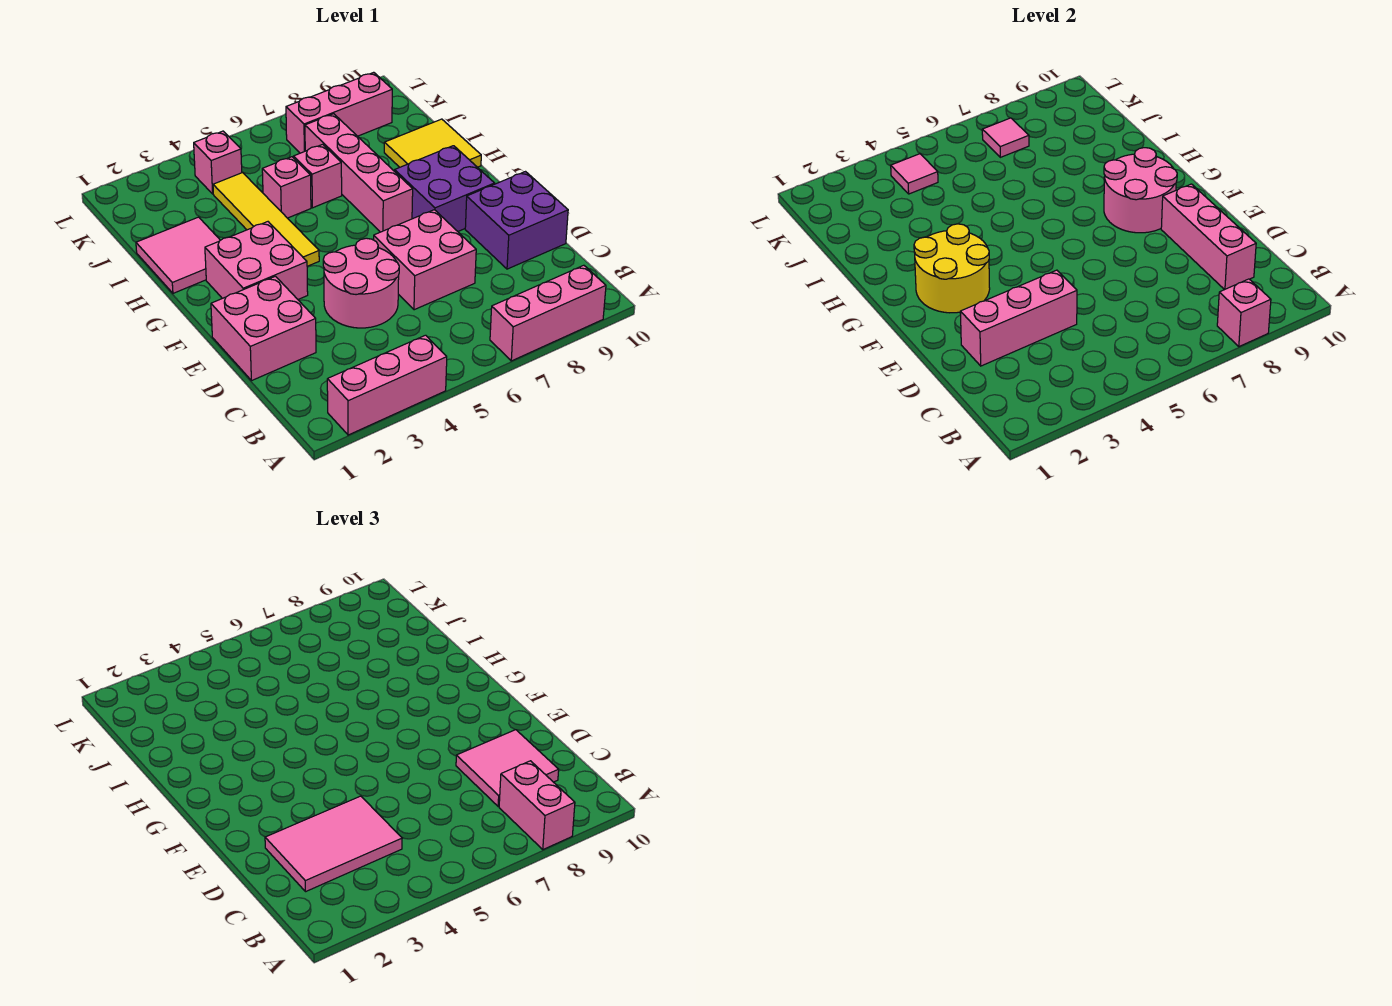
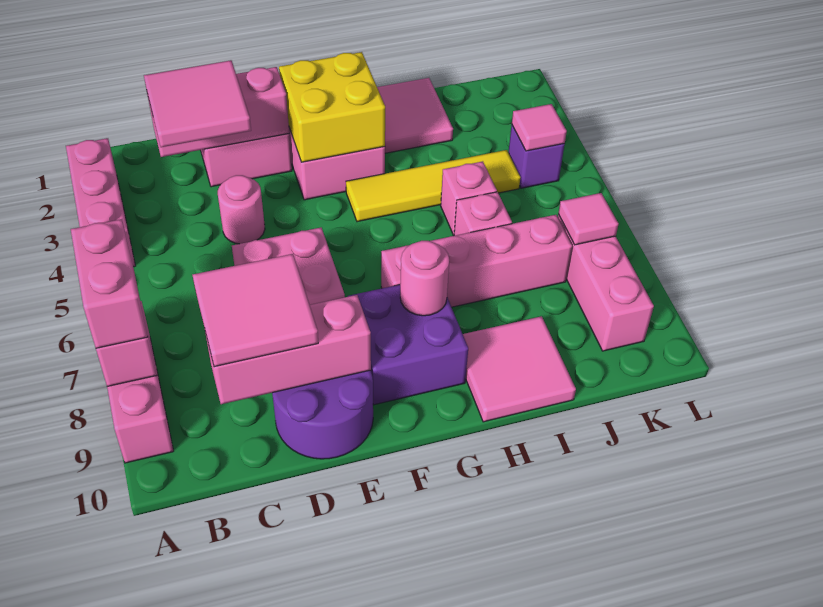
pink brick A8:B8 level 3 -> pink brick A7:A8 level 3
pink tile C2:D4 level 3 -> pink tile C2:D3 level 3
pink brick D2:D4 level 2 -> pink brick C2:E2 level 2
pink round brick D4:E5 level 1 -> pink round brick D4 level 1
purple brick D9:E10 level 1 -> purple round brick D9:E10 level 1
yellow round brick F2:G3 level 2 -> yellow brick F2:G3 level 2
pink round brick F8:G9 level 2 -> pink round brick G8 level 2
yellow tile H9:I10 level 1 -> pink tile H9:I10 level 1
pink brick K4 level 1 -> purple brick K4 level 1

